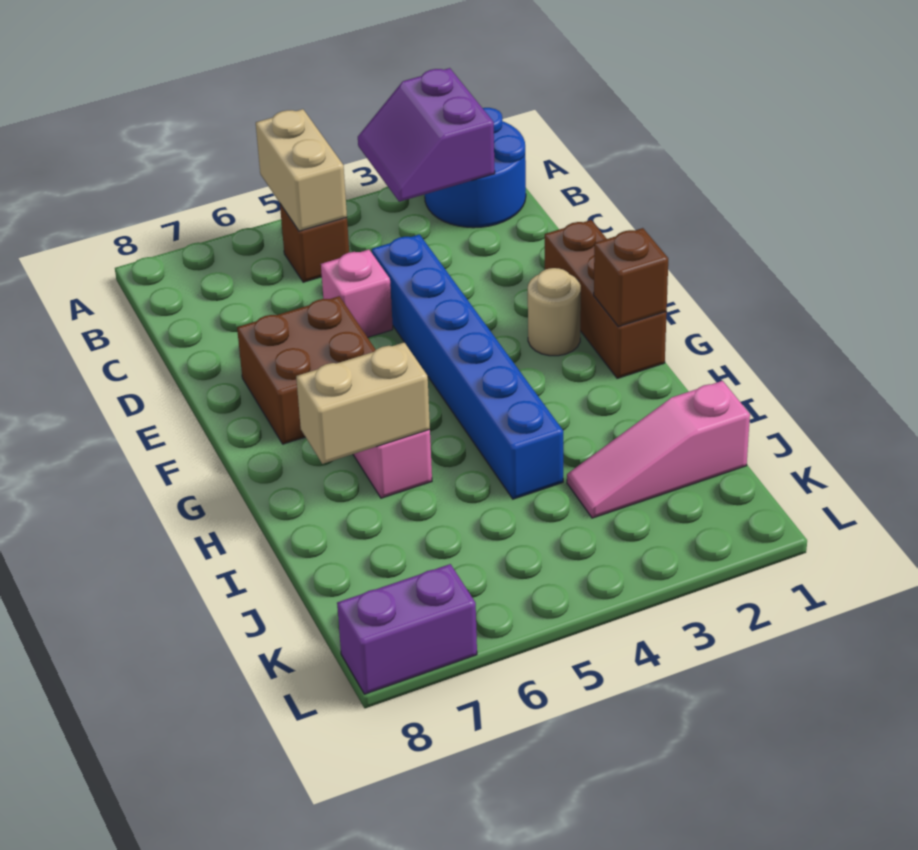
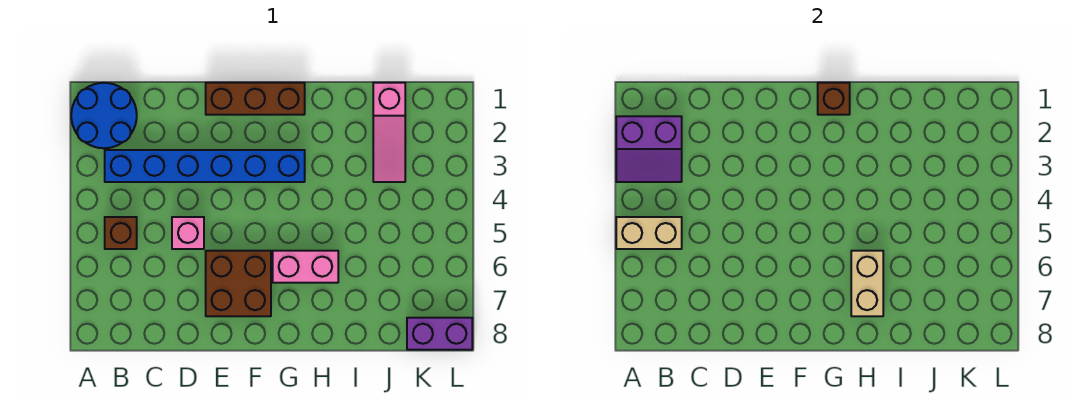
blue brick D4:I4 level 1 -> blue brick B3:G3 level 1
tan round brick F2 level 1 -> none
purple brick L7:L8 level 1 -> purple brick K8:L8 level 1

